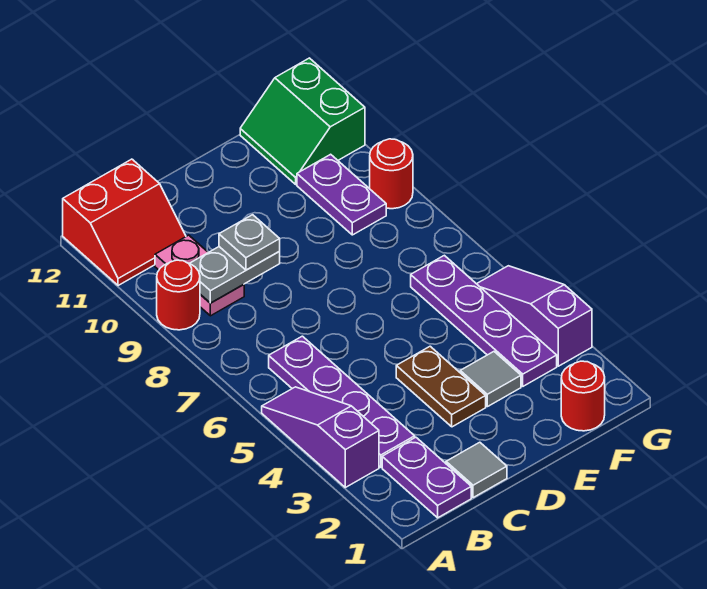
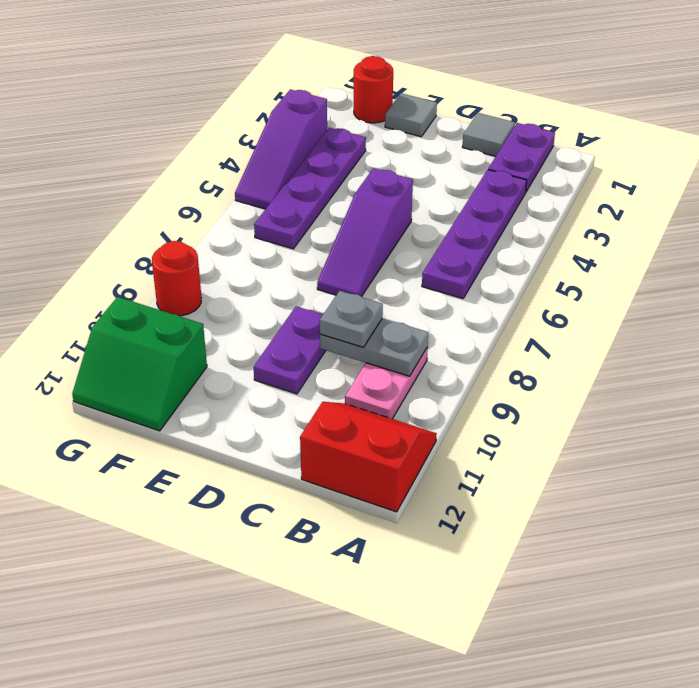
purple slope A3:A5 level 1 top 3 -> purple slope D5:D7 level 1 top 5
red round brick A9 level 1 -> none
brown plate D3:D4 level 1 -> none
grey tile E3 level 1 -> grey tile E1 level 1
purple plate F9:F10 level 1 -> purple plate D9:D10 level 1
green slope F11:G12 level 1 top G -> green slope F11:G12 level 1 top 11

